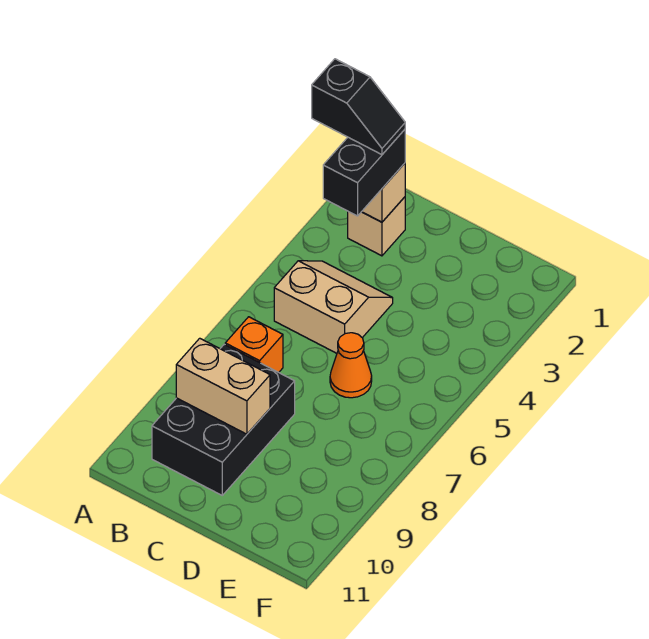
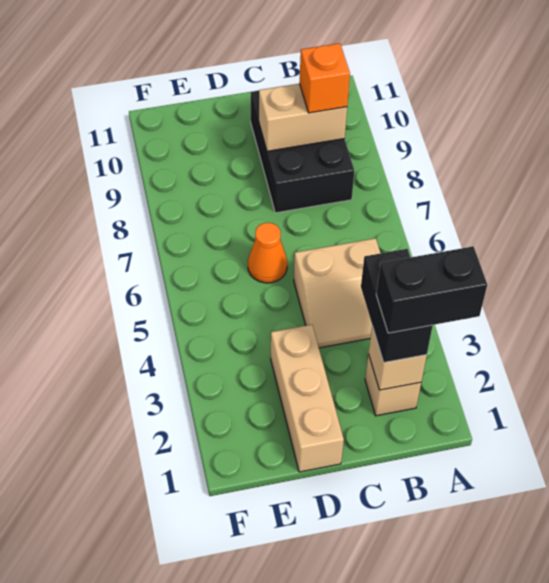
black slope A2:B2 level 4 top A -> black brick A2:B2 level 4
orange brick B7 level 1 -> orange brick B9 level 3
none -> tan brick D1:D3 level 1

